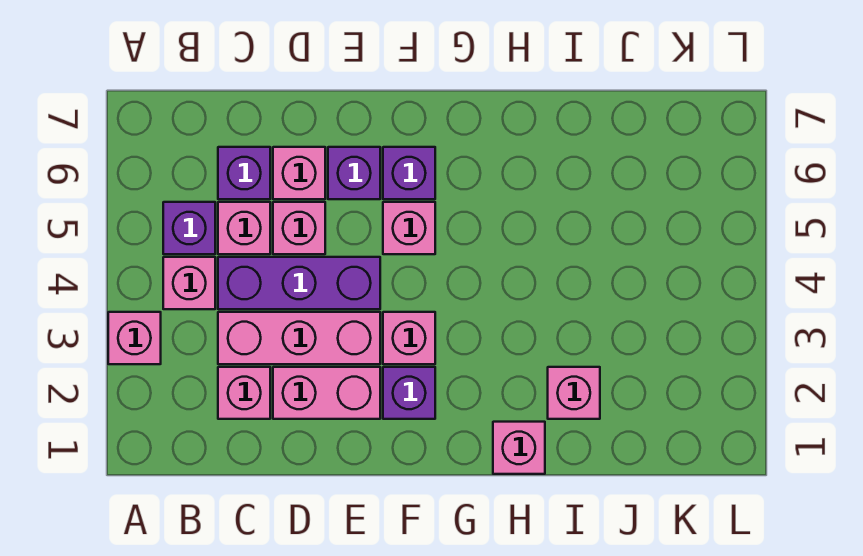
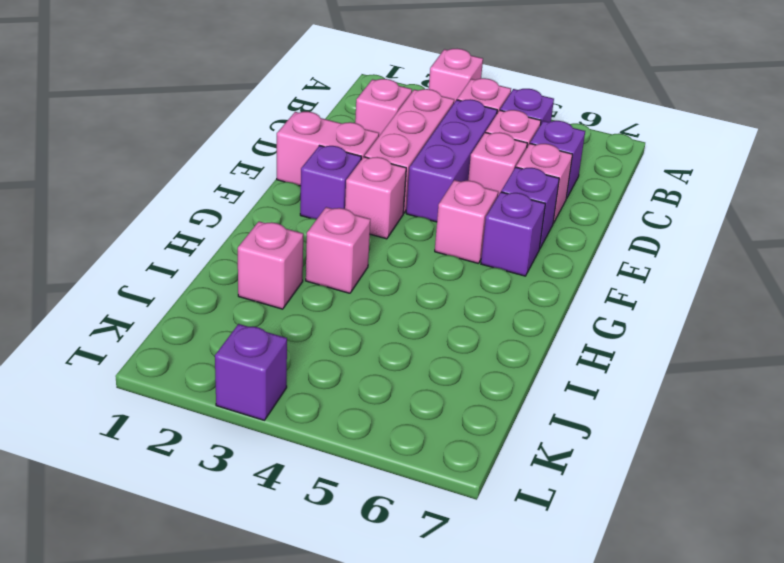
pink brick D2:E2 level 1 -> pink brick E1:E2 level 1
pink brick H1 level 1 -> pink brick H3 level 1
none -> purple brick L3 level 1

